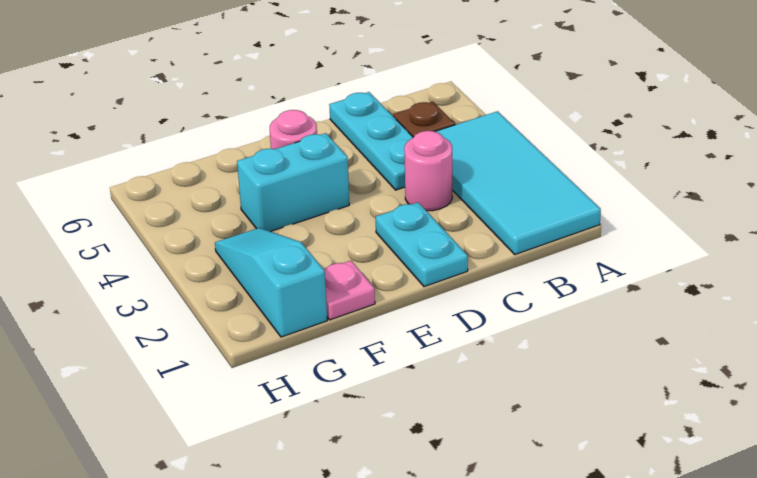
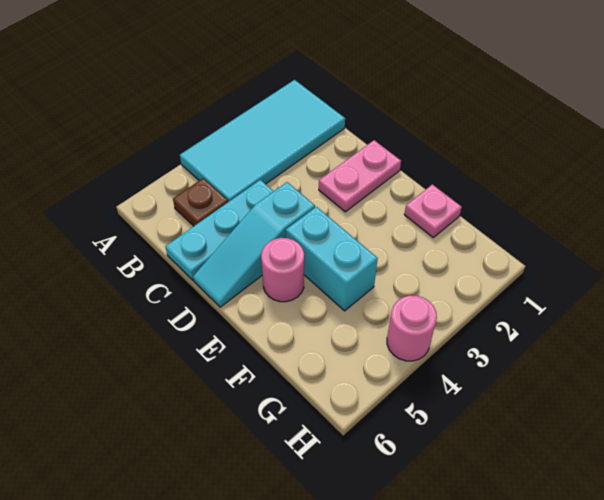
pink round brick C3 level 1 -> pink round brick H4 level 1
cyan plate D1:D2 level 1 -> pink plate D1:D2 level 1
cyan slope G1:G3 level 1 top 1 -> cyan slope D4:D6 level 1 top 4

